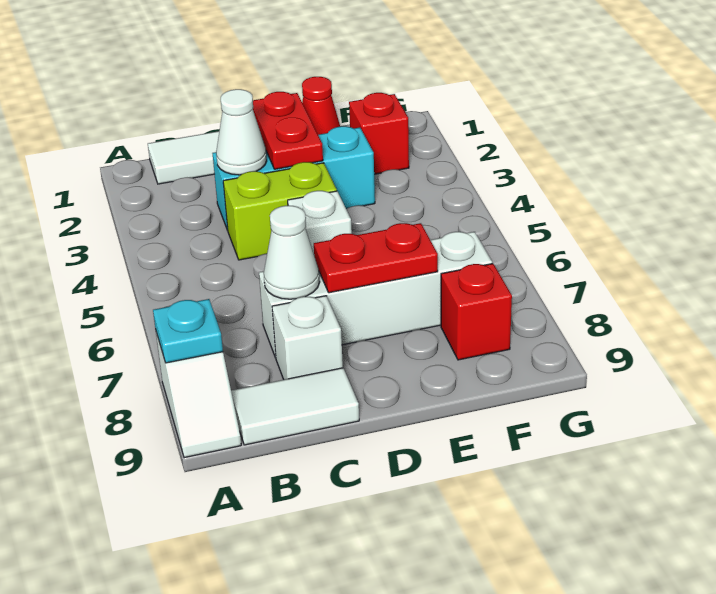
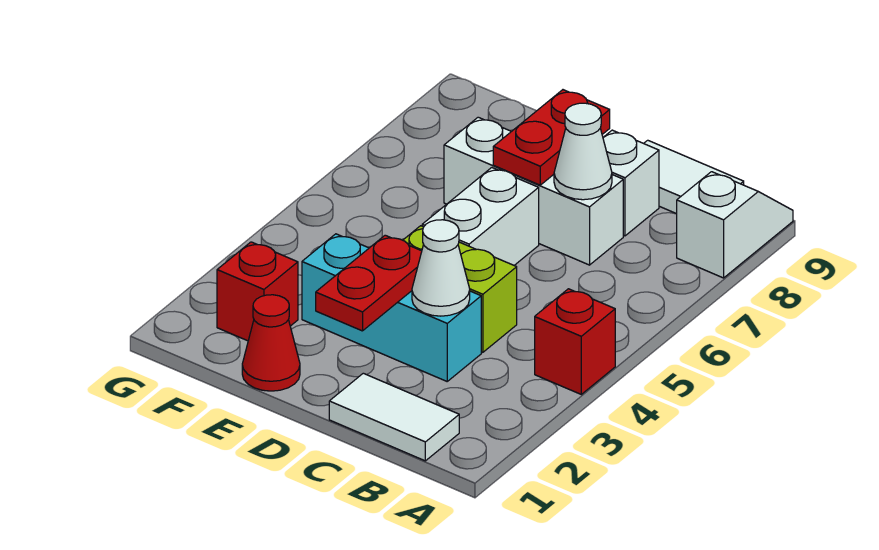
cyan plate A8 level 2 -> none
white brick C7:F7 level 1 -> white brick C7:E7 level 1
white brick D5 level 1 -> white brick D5:D6 level 1
red plate D7:E7 level 2 -> red plate D7:D8 level 2
red brick F8 level 1 -> red brick A4 level 1

